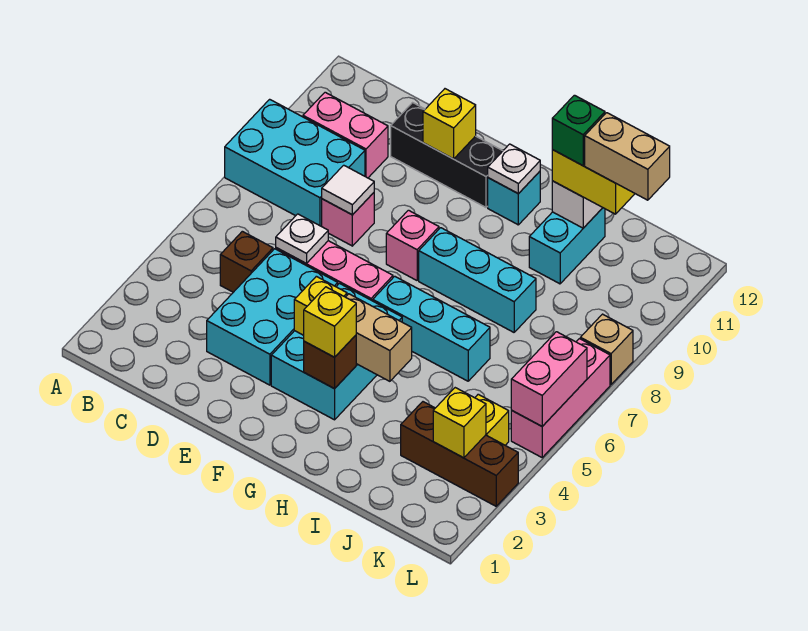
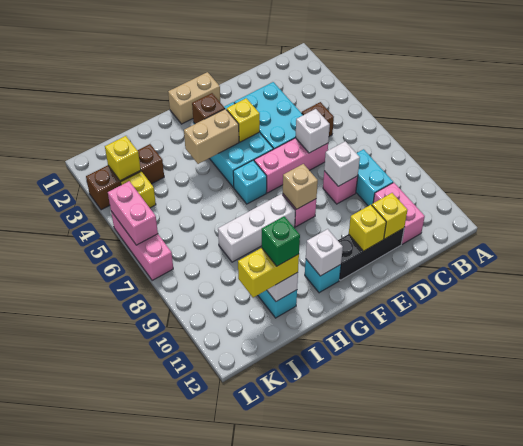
cyan brick A8:C9 level 1 -> cyan brick C8:C9 level 1
pink brick B10:C10 level 1 -> pink brick C10:C11 level 1
white plate D6 level 2 -> white brick D6 level 2
white tile D8 level 2 -> white brick D8 level 2
yellow brick G3 level 3 -> yellow brick D11 level 2
cyan brick G6:I6 level 1 -> cyan brick G6 level 1
cyan brick G8:I8 level 1 -> white brick G8:I8 level 1
white plate G11 level 2 -> white brick G11 level 2
tan brick J11:K11 level 4 -> tan brick F1:G1 level 1
tan brick L8 level 1 -> tan brick F8 level 2

